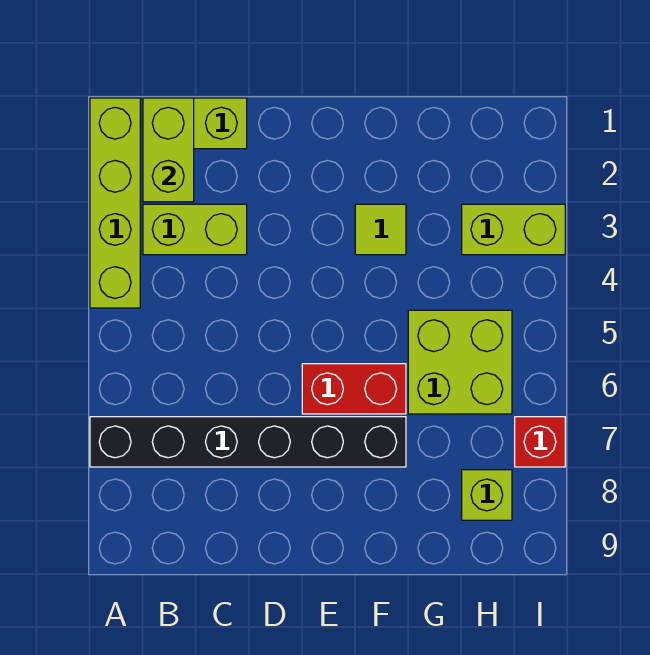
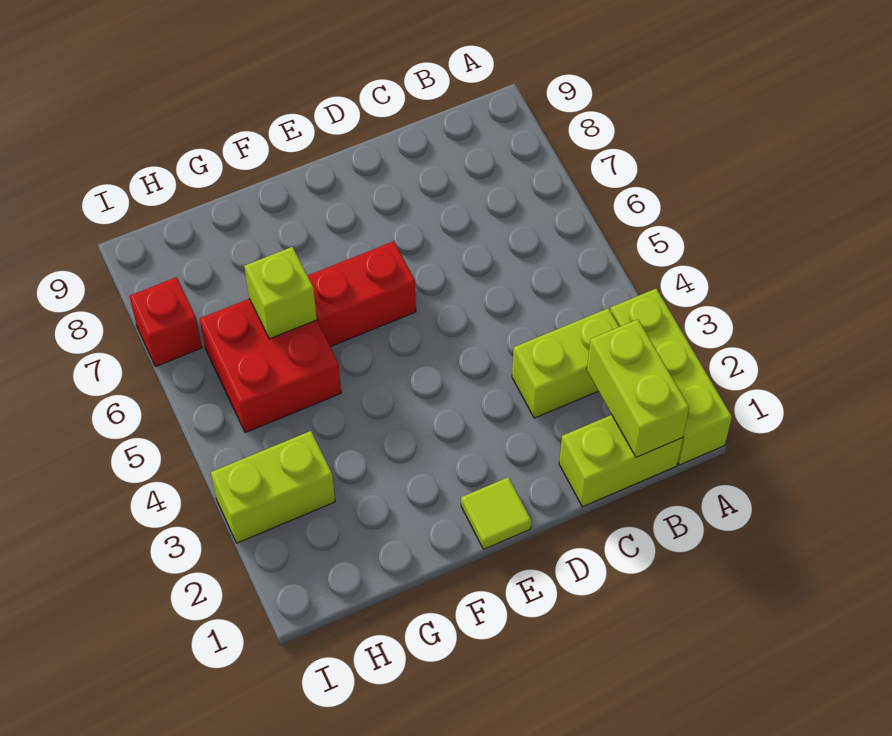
lime brick A1:A4 level 1 -> lime brick A1:A3 level 1
black brick A7:F7 level 1 -> none
lime tile F3 level 1 -> lime tile E1 level 1
lime brick G5:H6 level 1 -> red brick G5:H6 level 1
lime brick H8 level 1 -> lime brick G6 level 2

